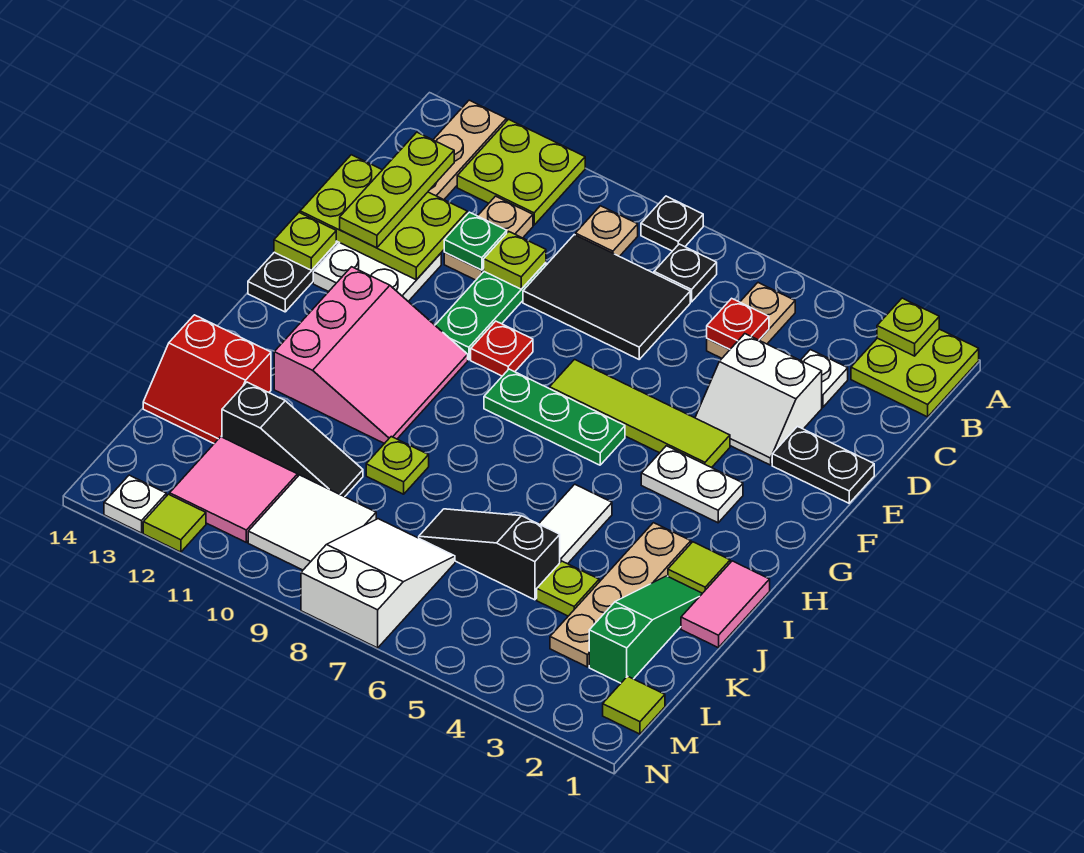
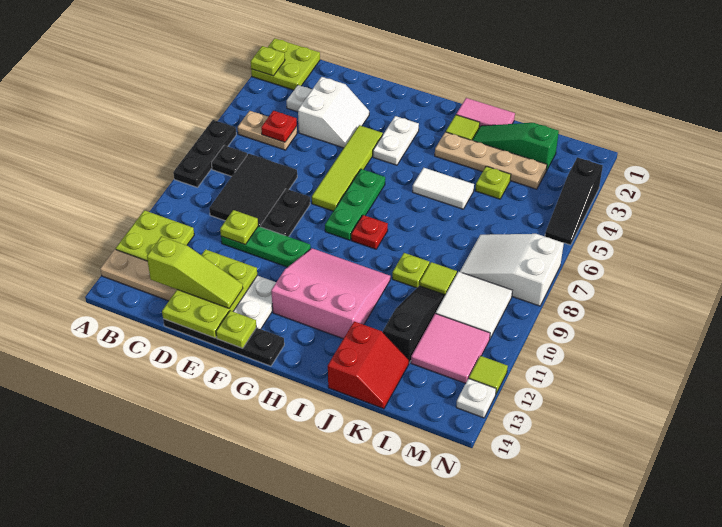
black plate A8 level 1 -> black plate A6:A8 level 1
tan plate B9 level 1 -> none
tan plate C11:D11 level 1 -> none
lime plate C13:E13 level 3 -> lime slope C13:E13 level 3 top C
green plate D11 level 2 -> none
black plate E1:E2 level 1 -> black plate E8:E9 level 1
red plate F9 level 1 -> red plate H8 level 1
black slope K5:K7 level 1 top 5 -> black slope N3:N5 level 1 top 3
lime tile M1 level 1 -> lime tile K9 level 1

